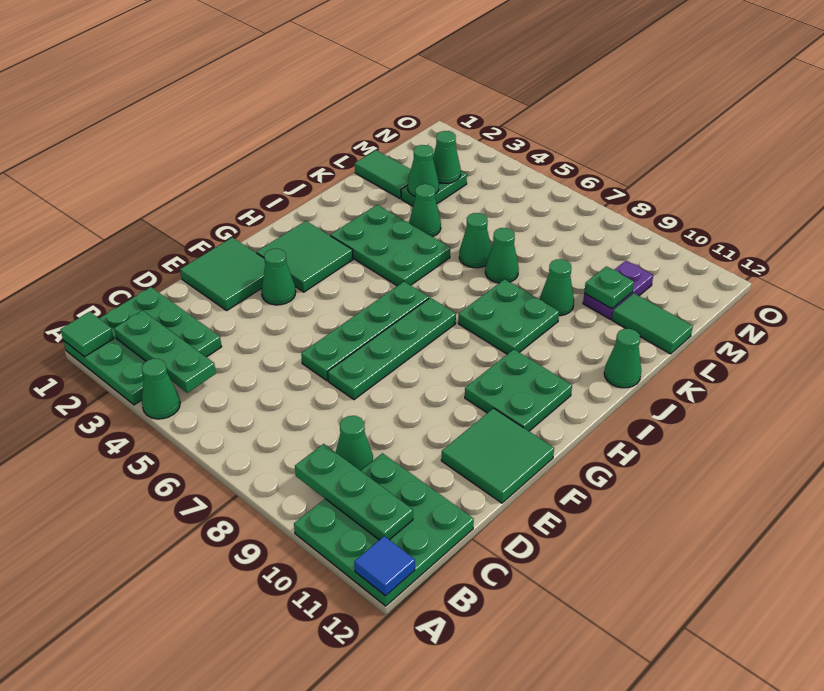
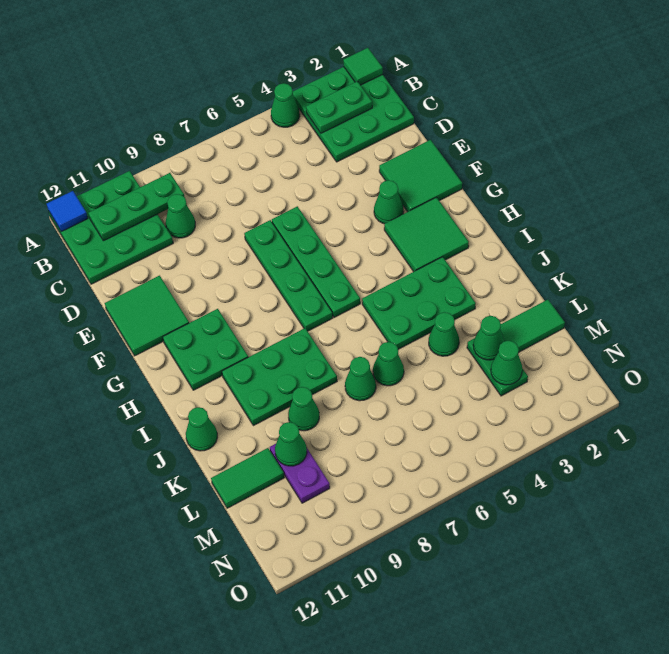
green plate B2:B4 level 2 -> green plate B2:B3 level 2
green plate I8:J9 level 1 -> green plate I8:J10 level 1
green plate L10 level 2 -> green cone L10 level 2

